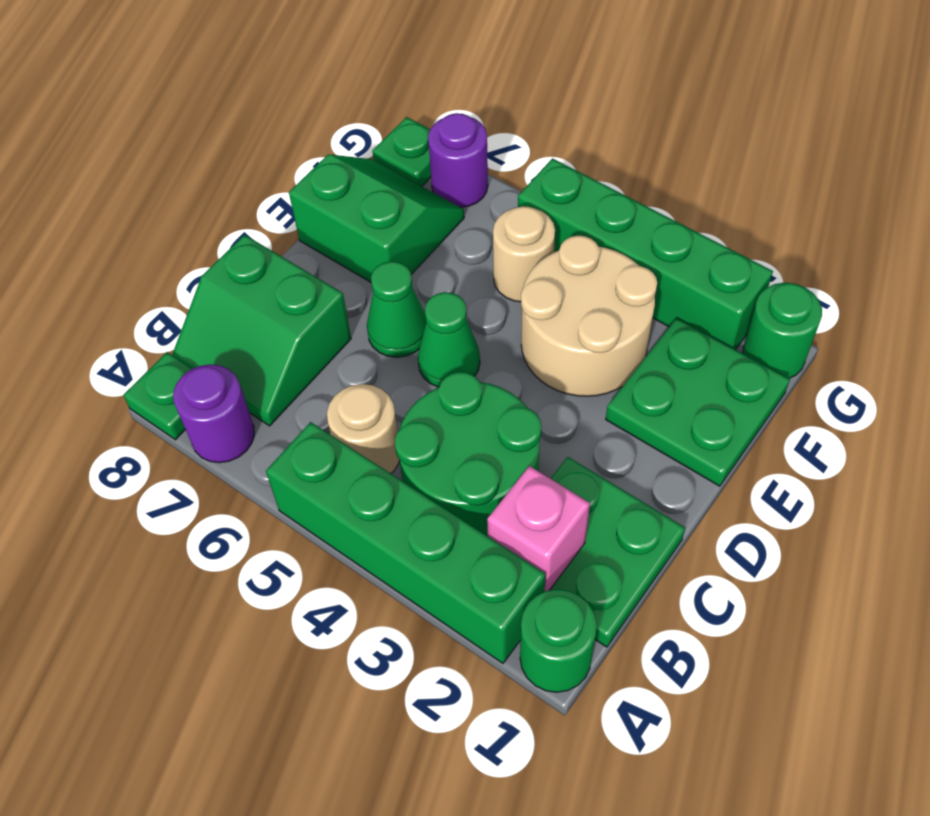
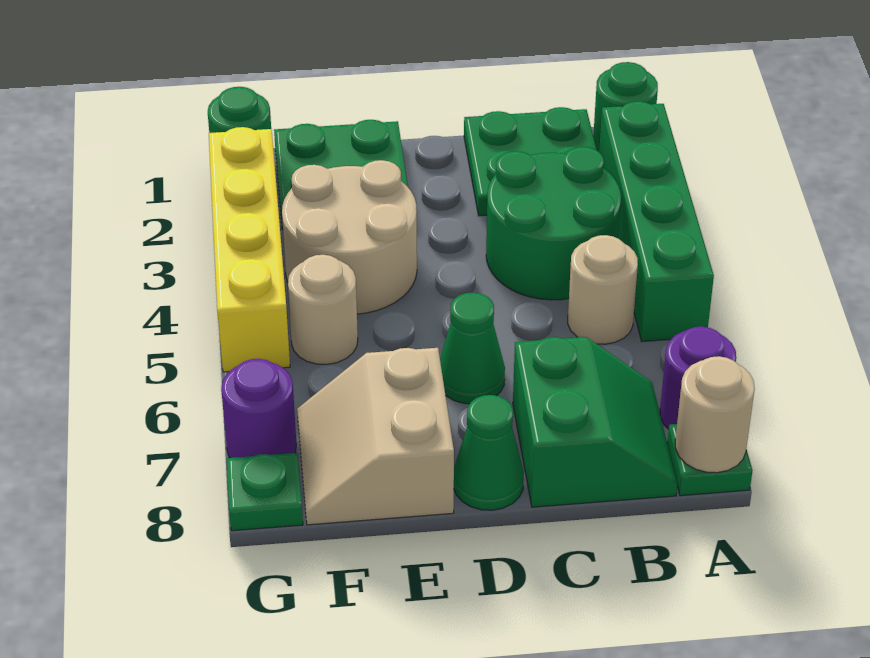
none -> tan round brick A8 level 2
pink brick B2 level 2 -> none
green cone D5 level 1 -> green cone D8 level 1
green slope E7:F8 level 1 top E -> tan slope E7:F8 level 1 top E
green brick G2:G5 level 1 -> yellow brick G2:G5 level 1

